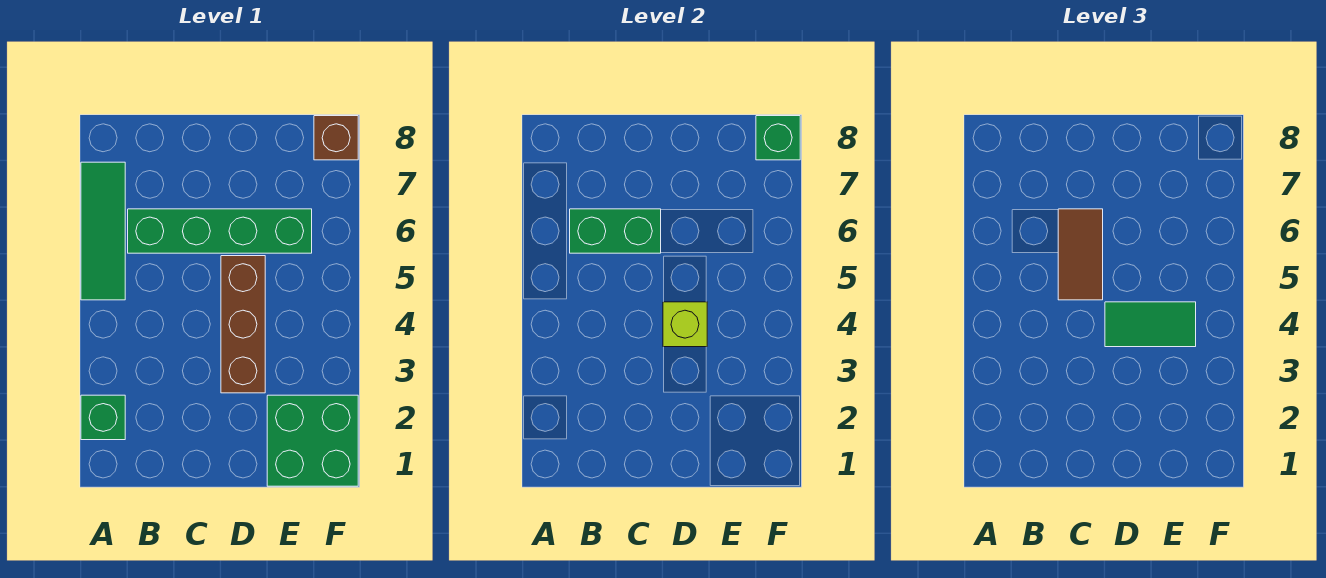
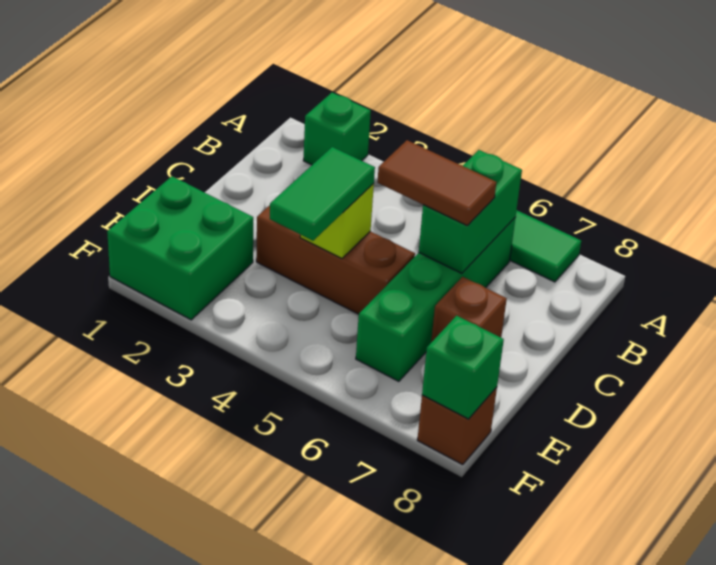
none -> brown brick D7 level 1

